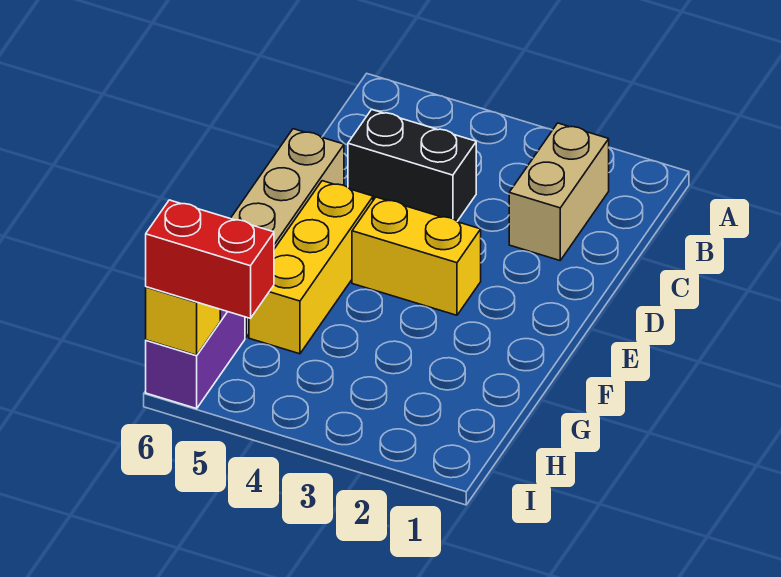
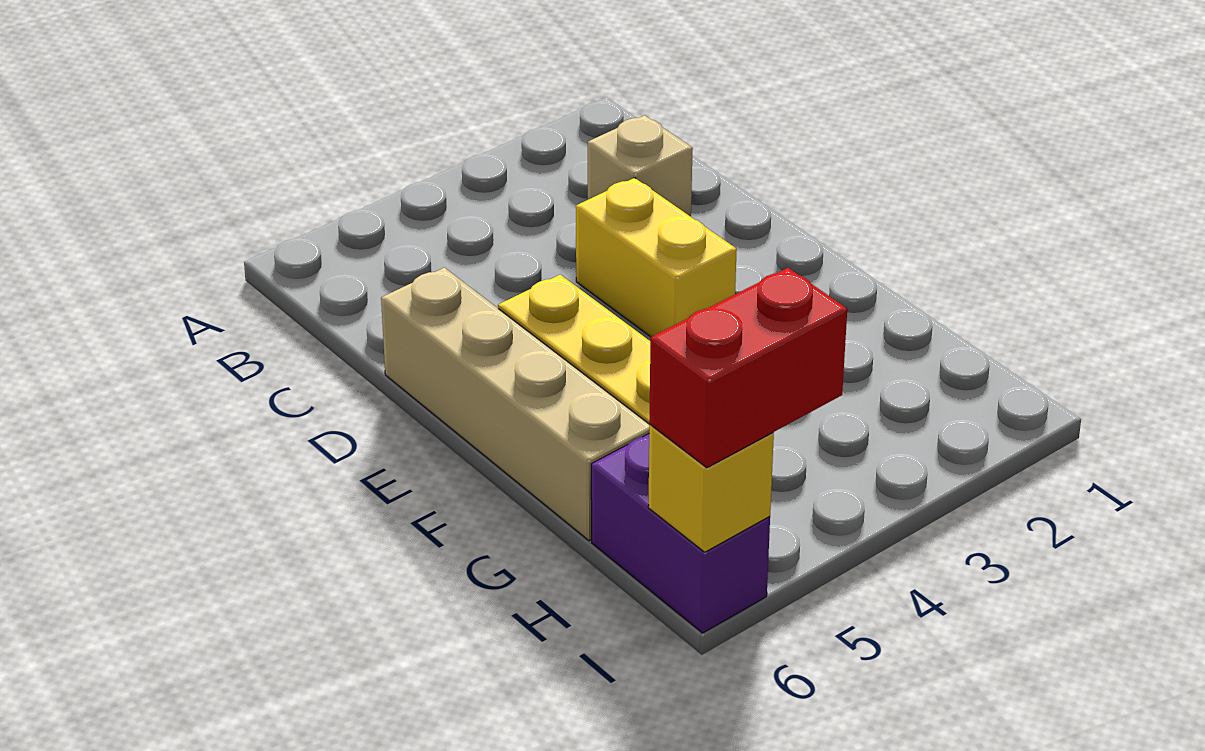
tan brick B2:C2 level 1 -> tan brick C2 level 1
black brick C4:C5 level 1 -> none
yellow brick E3:E4 level 1 -> yellow brick D3:E3 level 1

